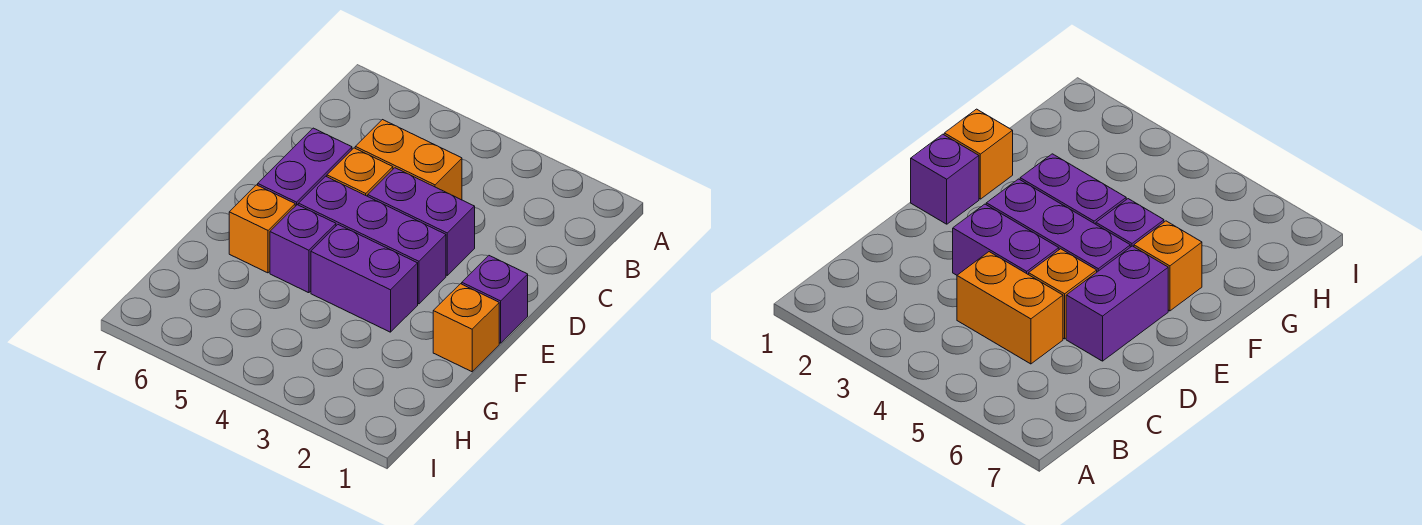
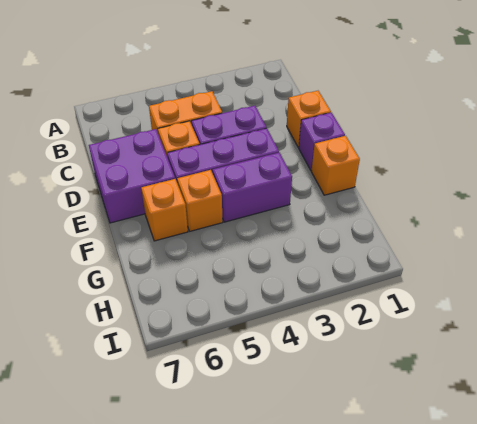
none -> orange brick D1 level 1
purple brick D6:E6 level 1 -> purple brick D6:E7 level 1
purple brick F5 level 1 -> orange brick F5 level 1

